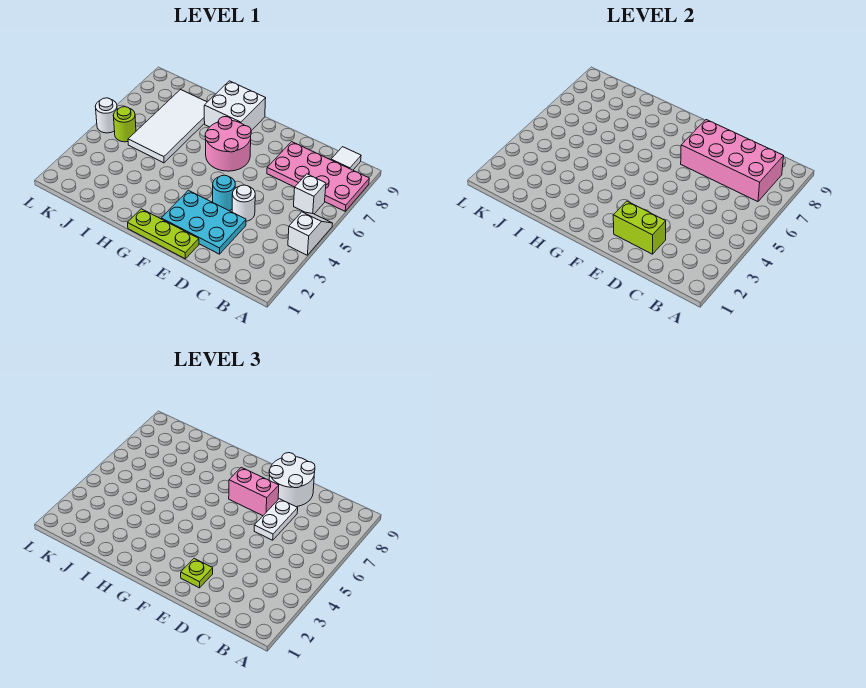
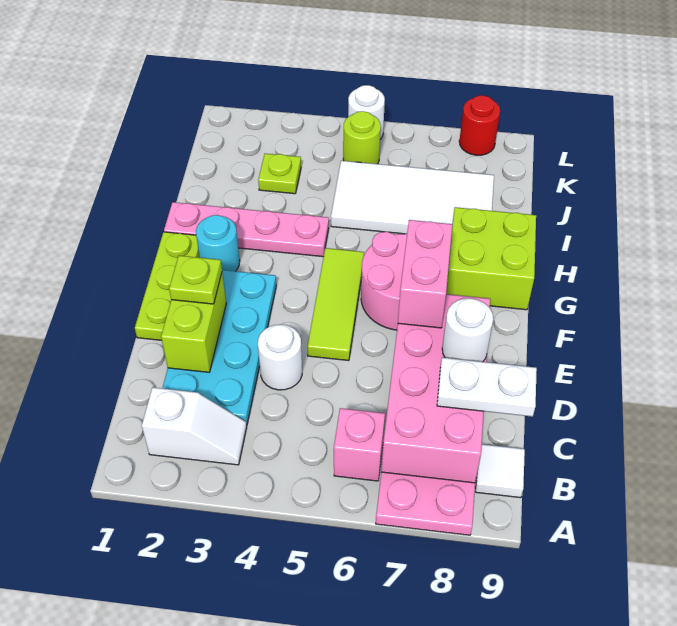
white slope A4:A5 level 1 top 4 -> white slope B2:B3 level 1 top 2
white brick B6 level 1 -> pink brick B6 level 1
cyan plate D2:F3 level 1 -> cyan plate C2:F3 level 1
white plate D6:D7 level 3 -> white plate C8:C9 level 3
white round brick D8:E9 level 3 -> white round brick D8 level 3
cyan round brick E4 level 1 -> cyan round brick G2 level 1
none -> lime tile E5:G5 level 1
white brick G8:H9 level 1 -> lime brick G8:H9 level 1
none -> pink plate H1:H4 level 1
none -> lime plate J3 level 1
none -> red round brick L8 level 1

